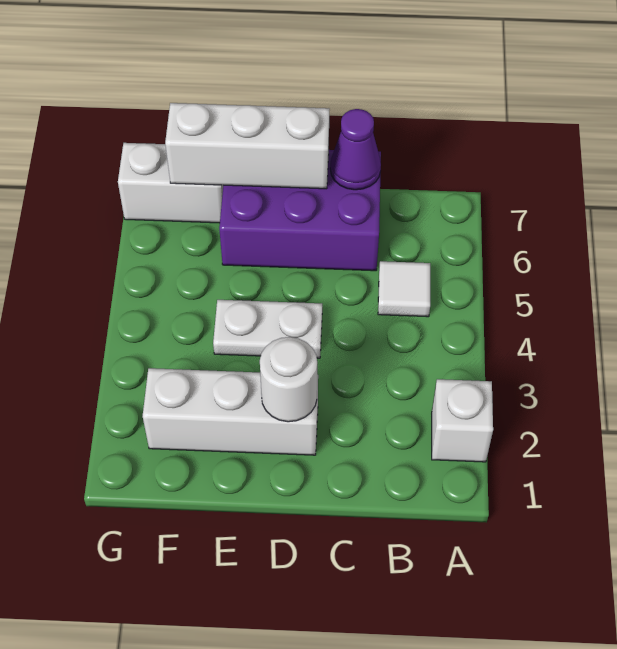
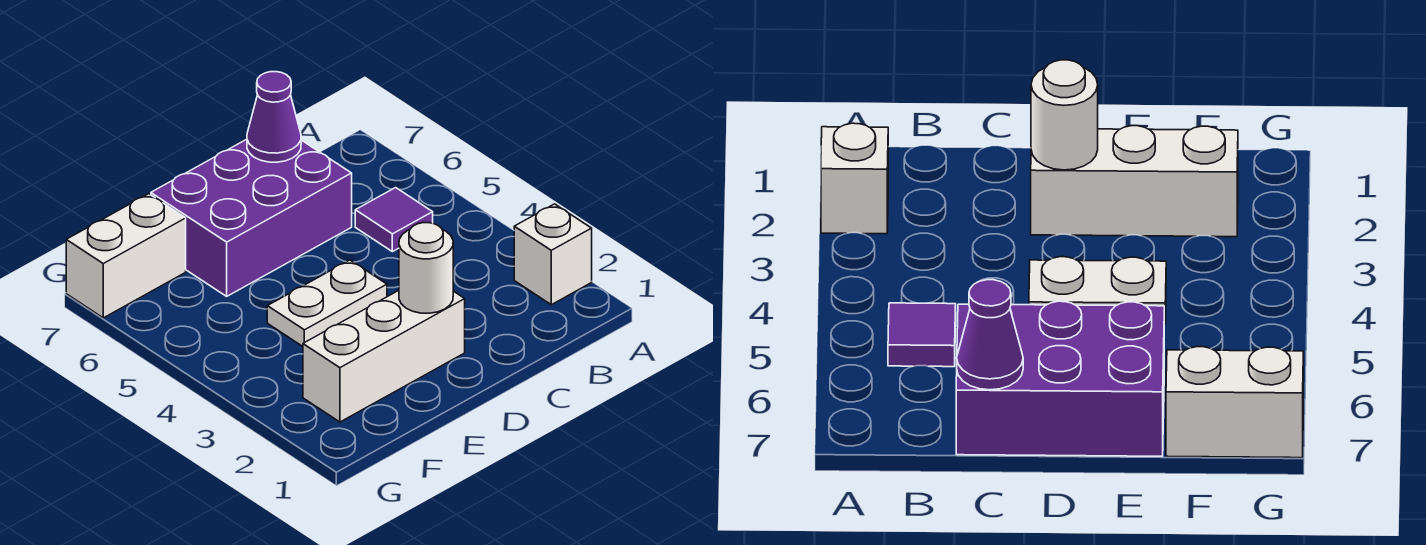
white tile B5 level 1 -> purple tile B5 level 1
white brick D7:F7 level 2 -> none

